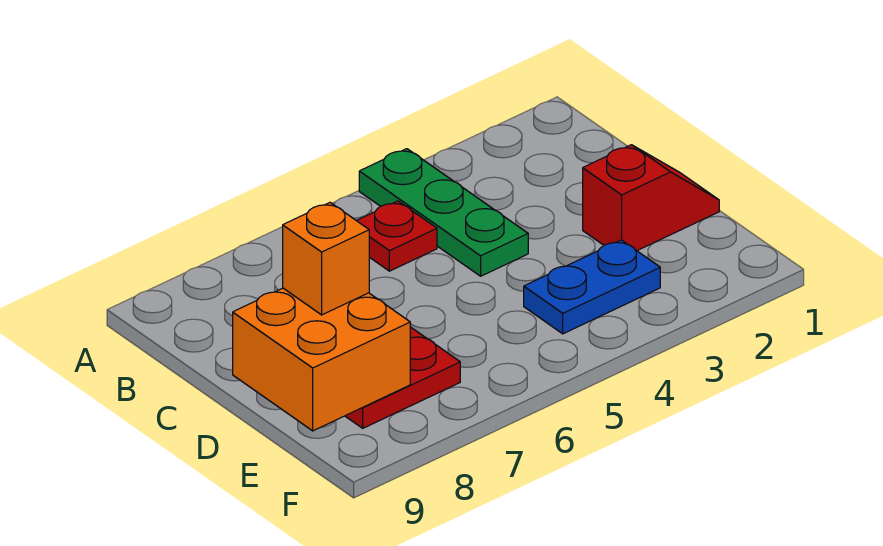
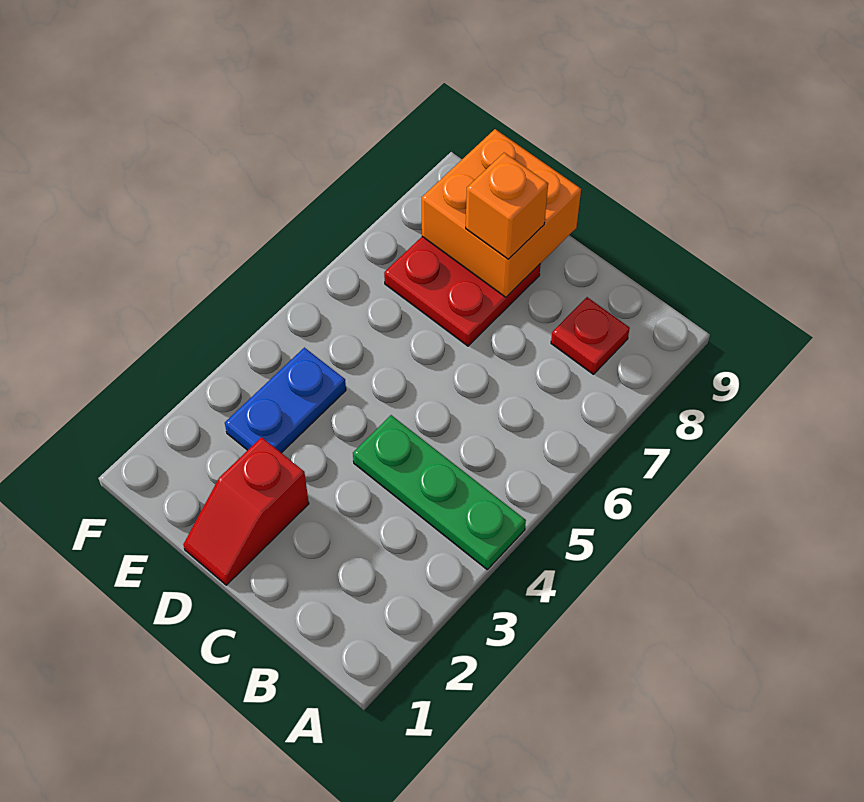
red plate B5 level 1 -> red plate B8 level 1

